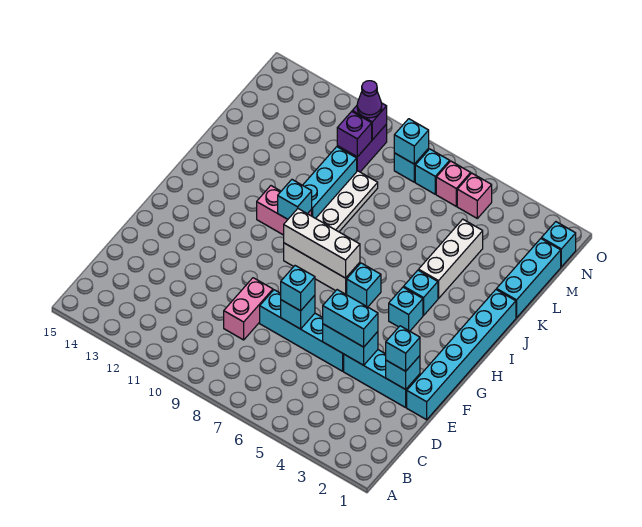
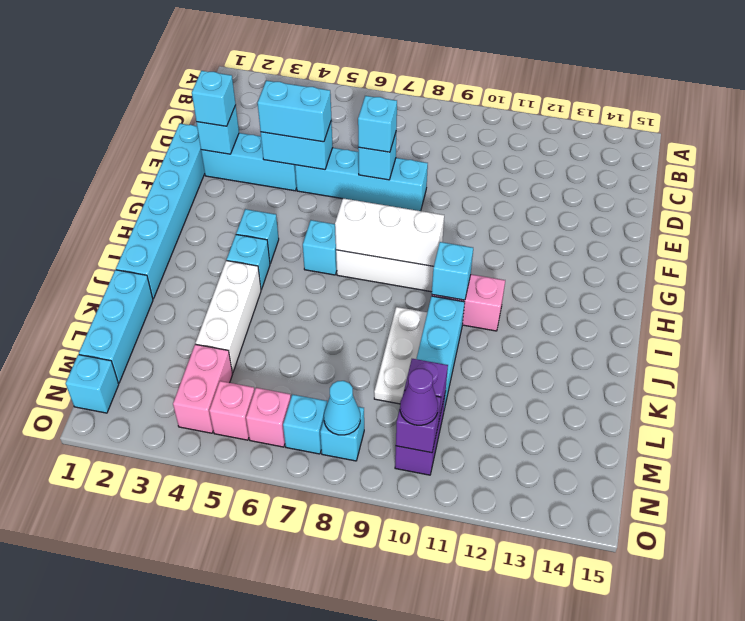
pink brick D9:E9 level 1 -> pink brick M4:N4 level 1
cyan brick N8 level 2 -> cyan cone N8 level 2

